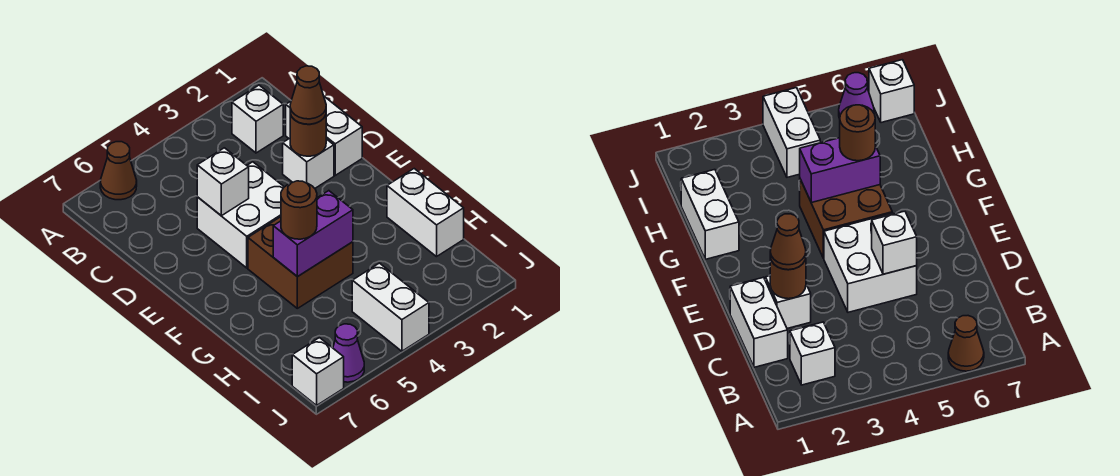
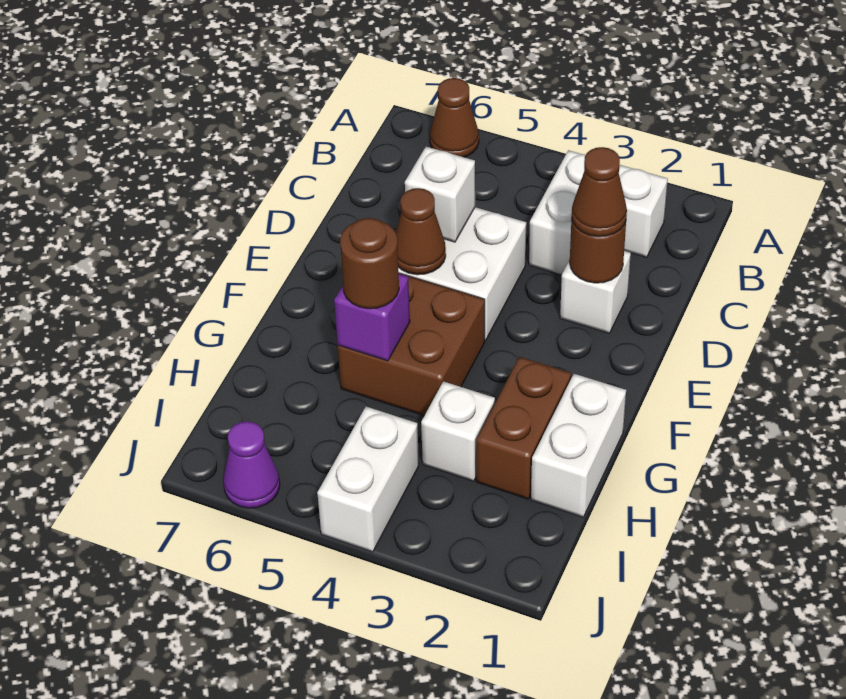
white brick C1:D1 level 1 -> white brick B3:C3 level 1
none -> brown cone E5 level 2
none -> brown brick G2:H2 level 1
purple brick G4:G5 level 2 -> purple brick G5 level 2
white brick J7 level 1 -> white brick H3 level 1

